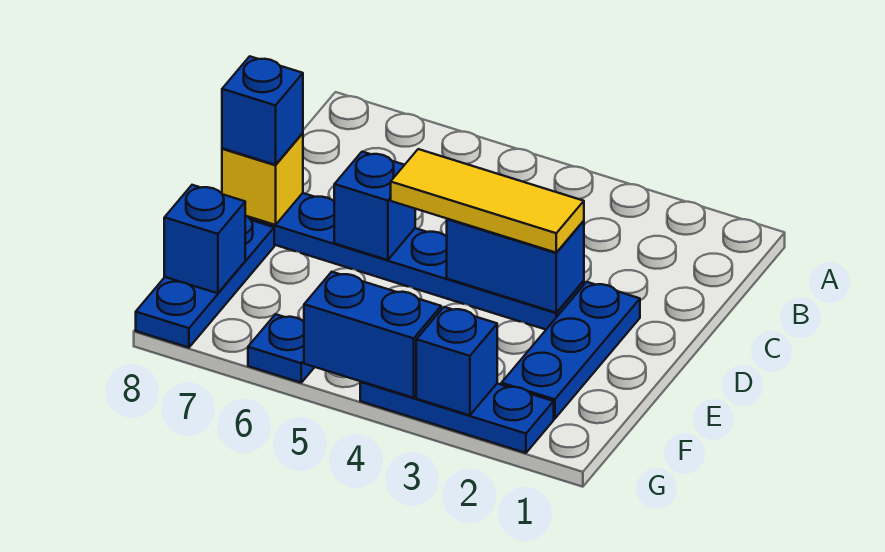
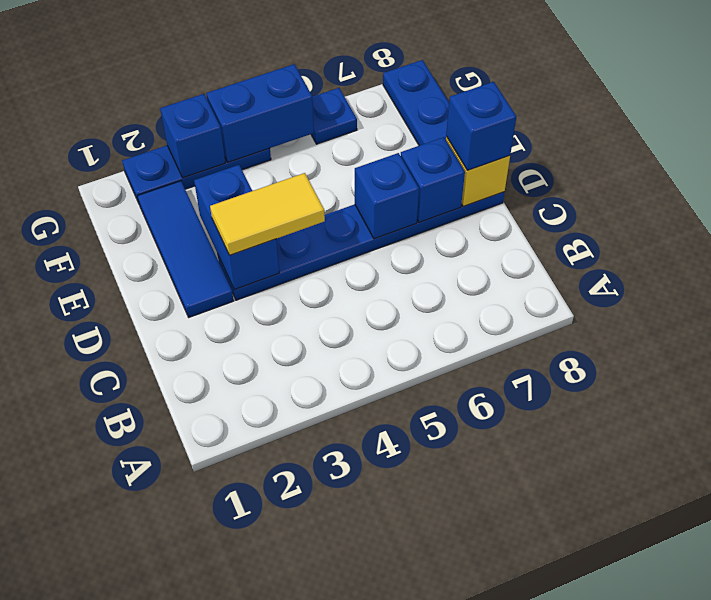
blue plate D2:F2 level 1 -> blue tile D2:F2 level 1
blue brick D3:D4 level 2 -> blue brick D3:E3 level 2
yellow tile D3:D5 level 3 -> yellow tile D3:D4 level 3
blue brick F8 level 2 -> blue brick D7 level 2

